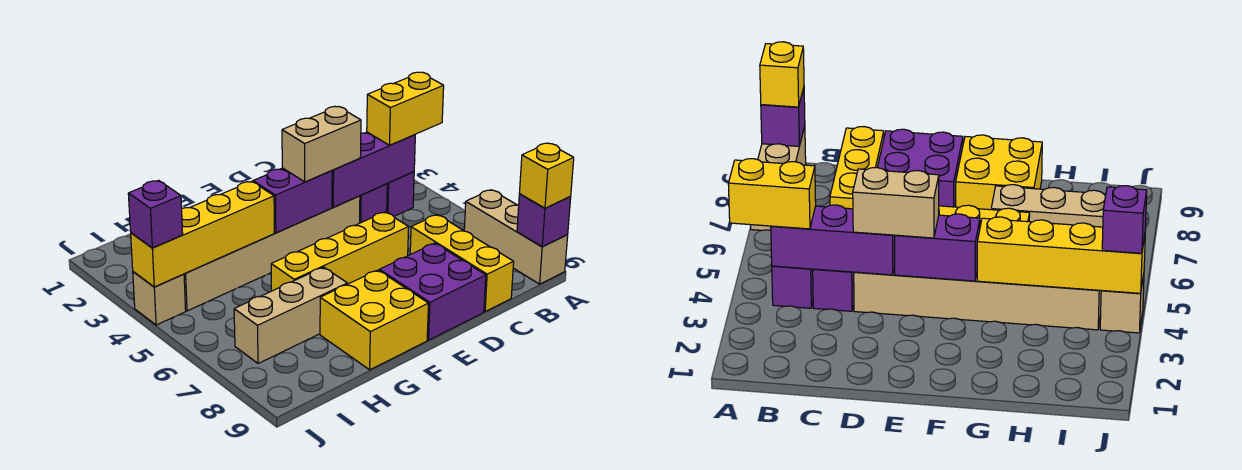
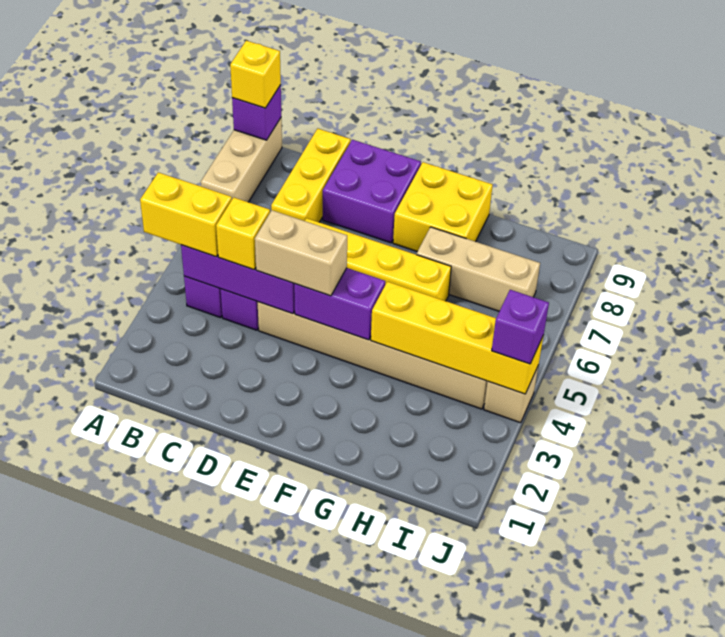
none -> yellow brick C4 level 3

